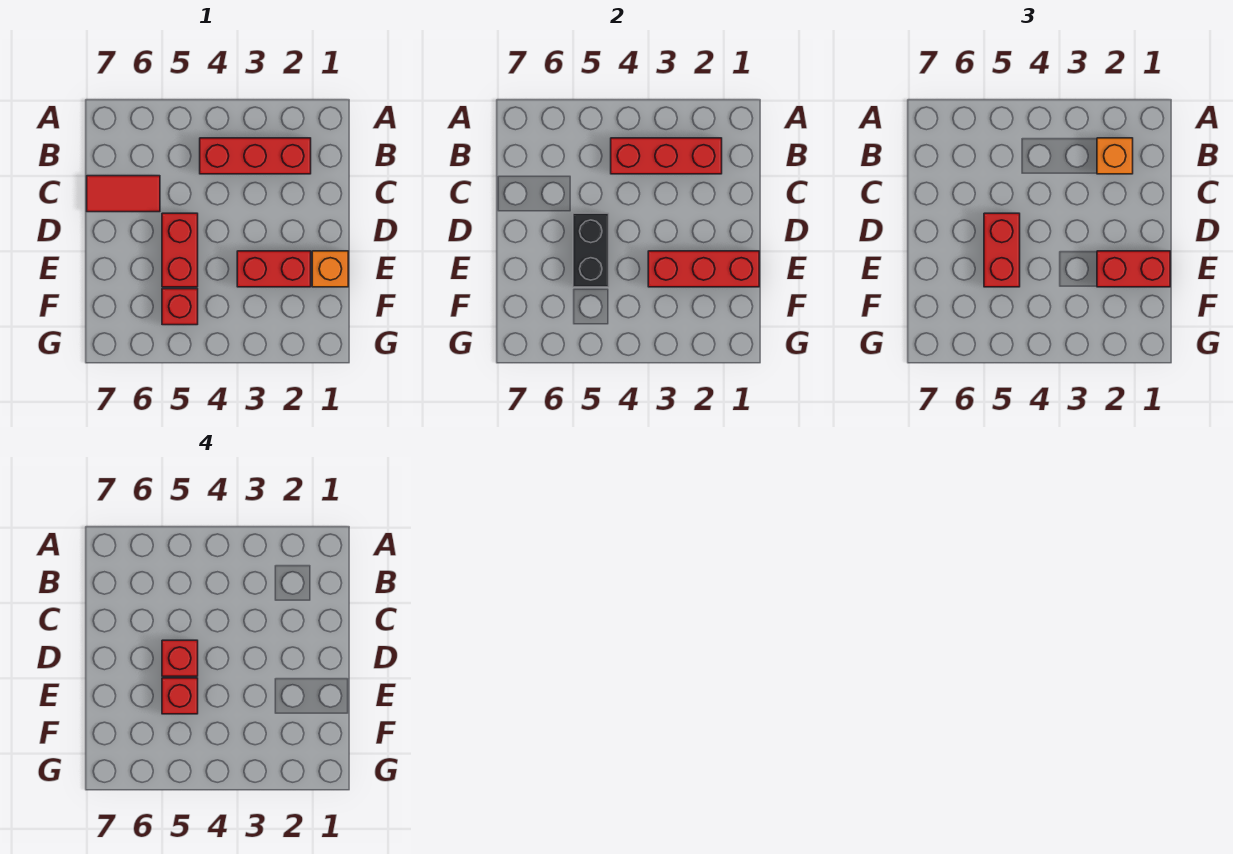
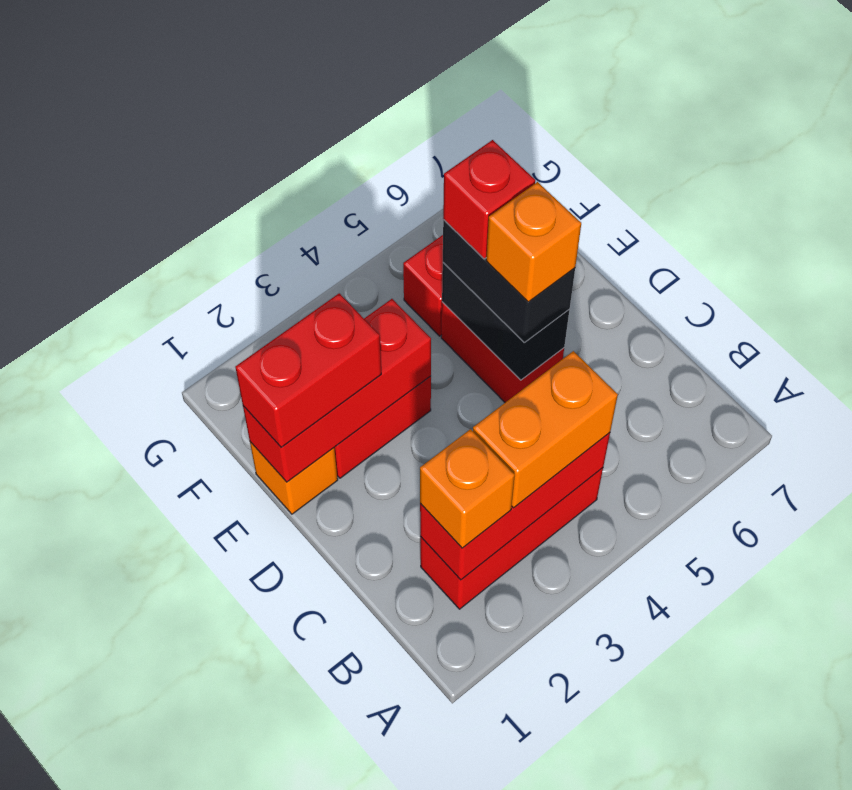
none -> orange brick B3:B4 level 3
red tile C6:C7 level 1 -> none
red brick D5:E5 level 3 -> black brick D5:E5 level 3
red brick D5 level 4 -> orange brick D5 level 4

